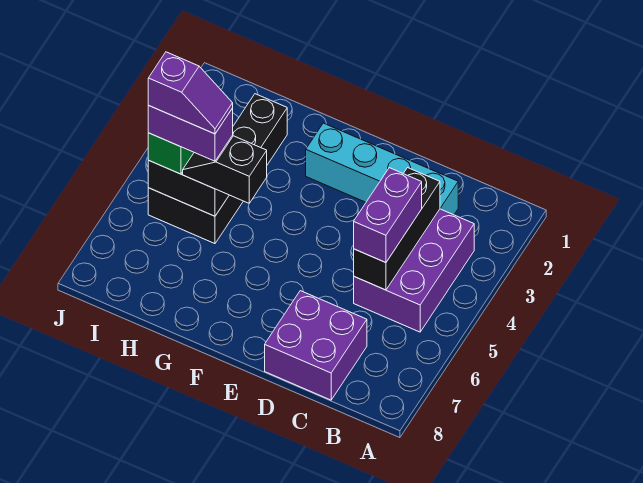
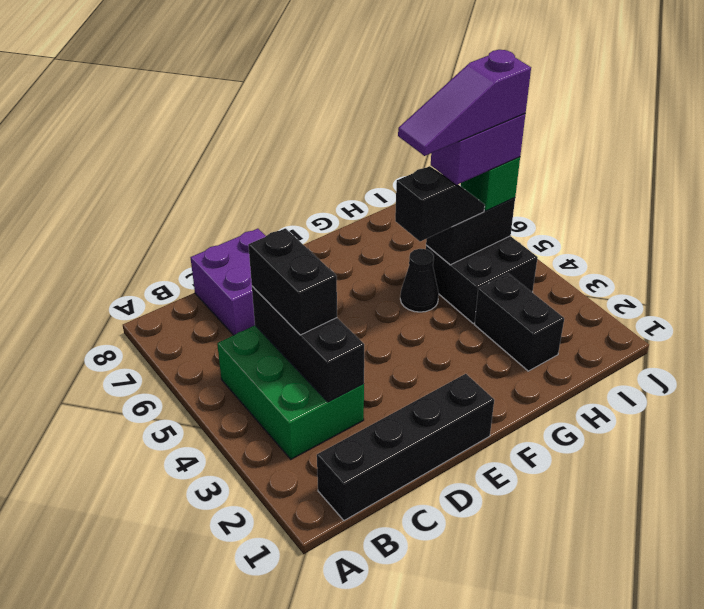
none -> black brick B1:E1 level 1
purple brick B3:C5 level 1 -> green brick B3:C5 level 1
cyan brick C2:F2 level 1 -> none
purple brick C4:C5 level 3 -> black brick C4:C5 level 3
none -> black cone G5 level 1
purple slope H5:I5 level 5 top I -> purple slope G5:I5 level 5 top I

